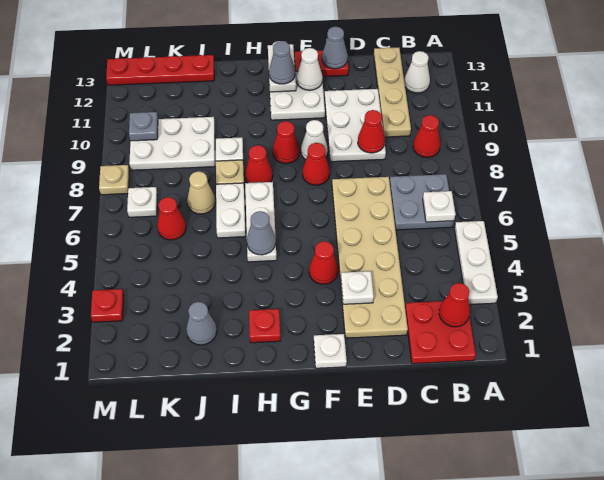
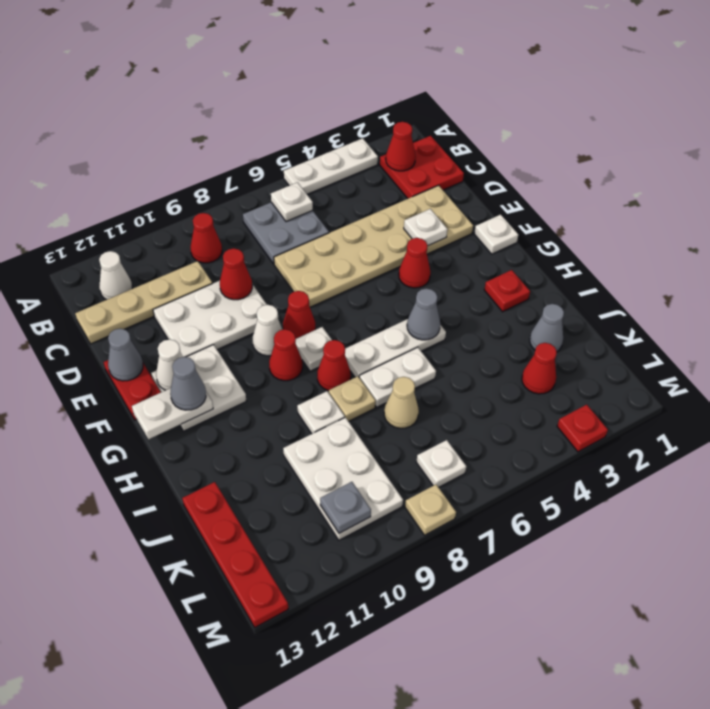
none -> white plate G8 level 1
red cone K6 level 1 -> red cone K3 level 1

